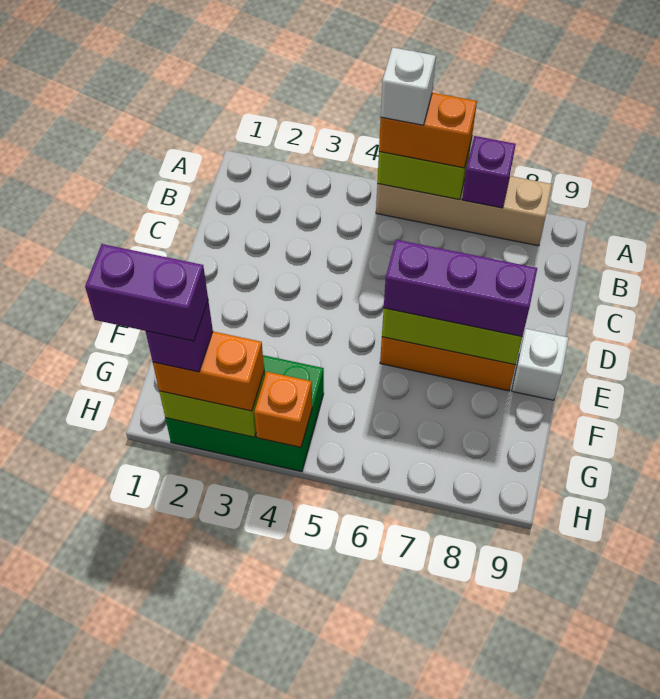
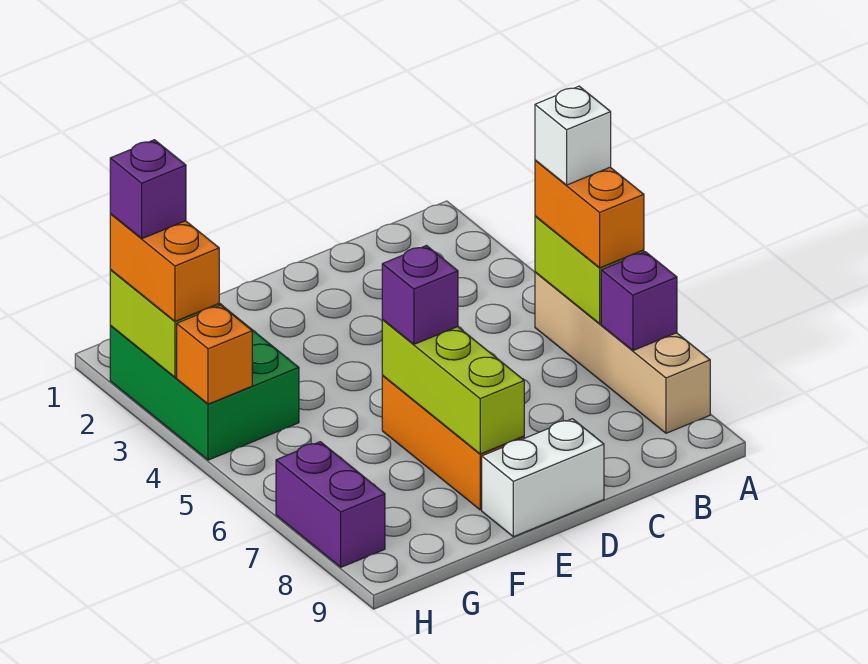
purple brick E6:E8 level 3 -> purple brick E6 level 3
white brick E9 level 1 -> white brick D9:E9 level 1
purple brick H1:H2 level 5 -> purple brick H7:H8 level 1

